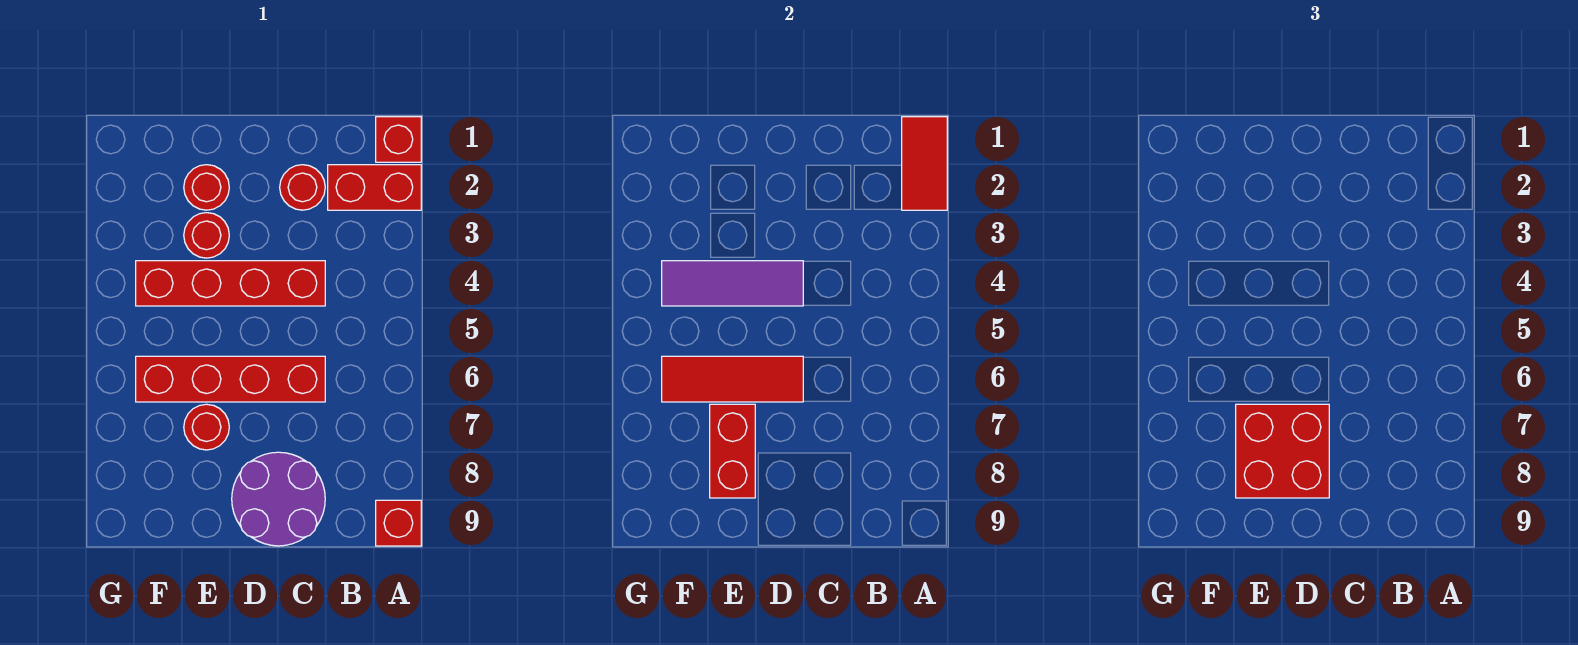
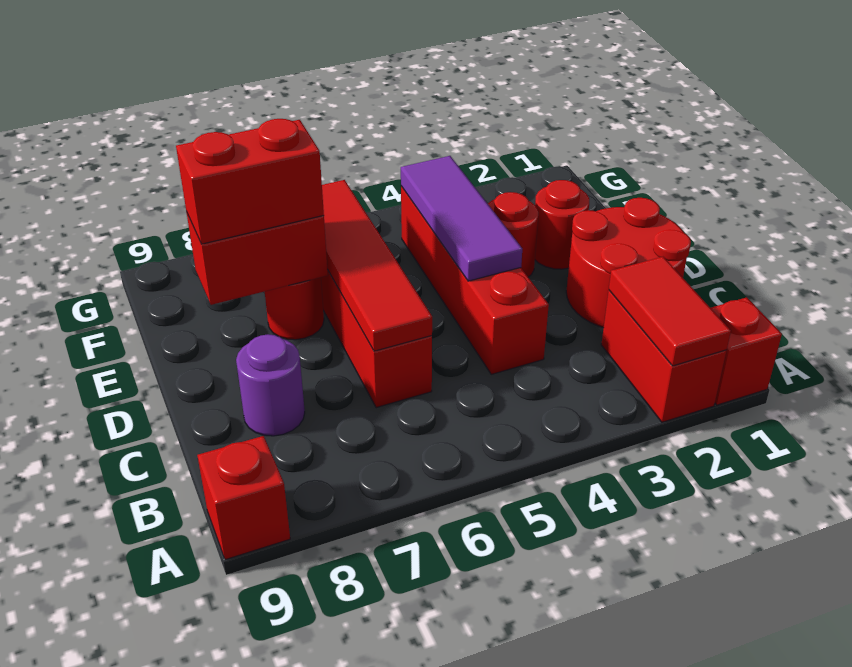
red tile A1:A2 level 2 -> red tile A2:B2 level 2
red round brick C2 level 1 -> red round brick C1:D2 level 1
purple round brick C8:D9 level 1 -> purple round brick C8 level 1
red tile D6:F6 level 2 -> red tile C6:F6 level 2
red brick D7:E8 level 3 -> red brick E7:E8 level 3

